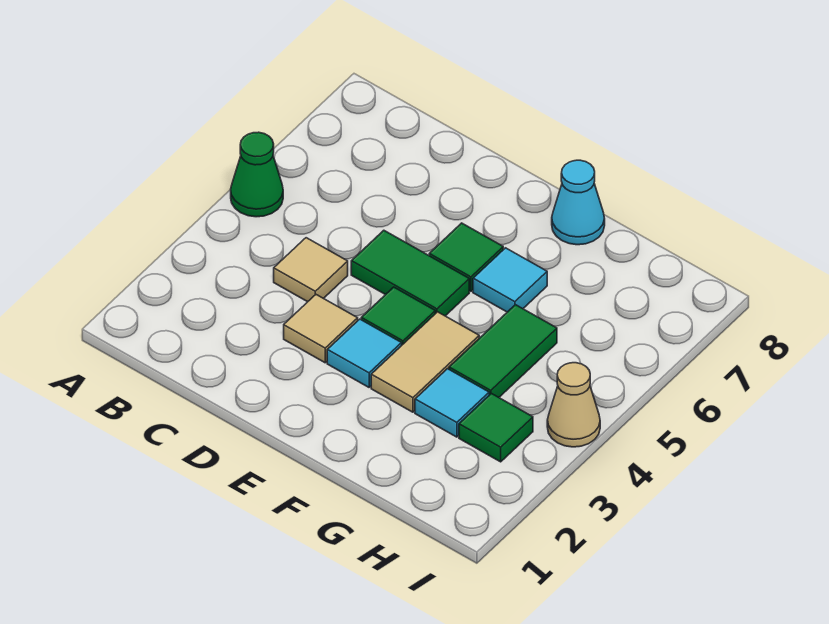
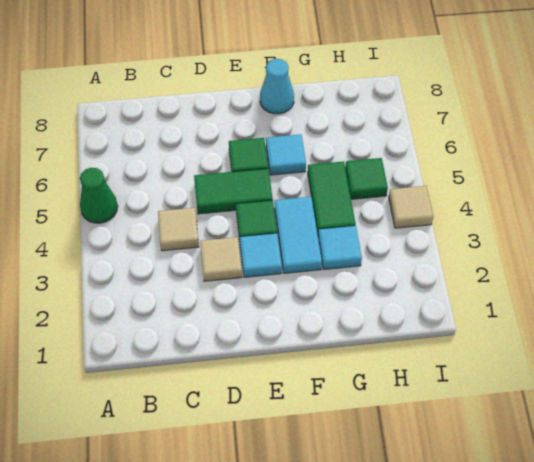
tan tile F3:F4 level 1 -> cyan tile F3:F4 level 1
green tile H3 level 1 -> green tile H5 level 1
tan cone I4 level 1 -> tan tile I4 level 1

